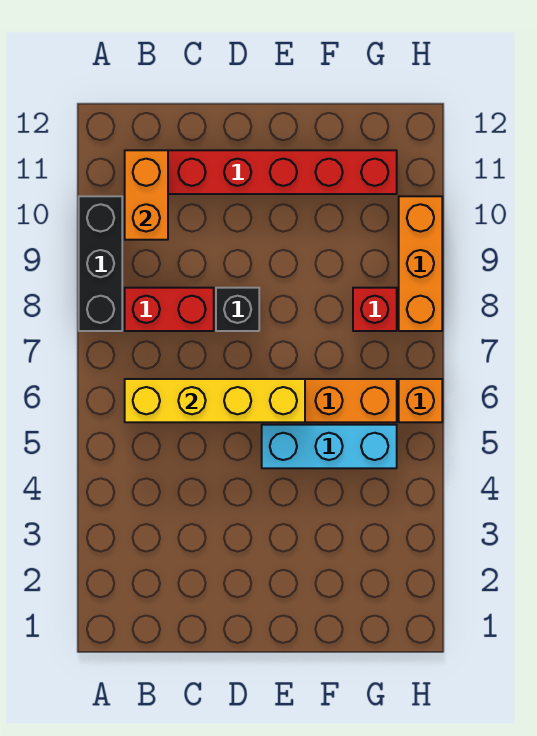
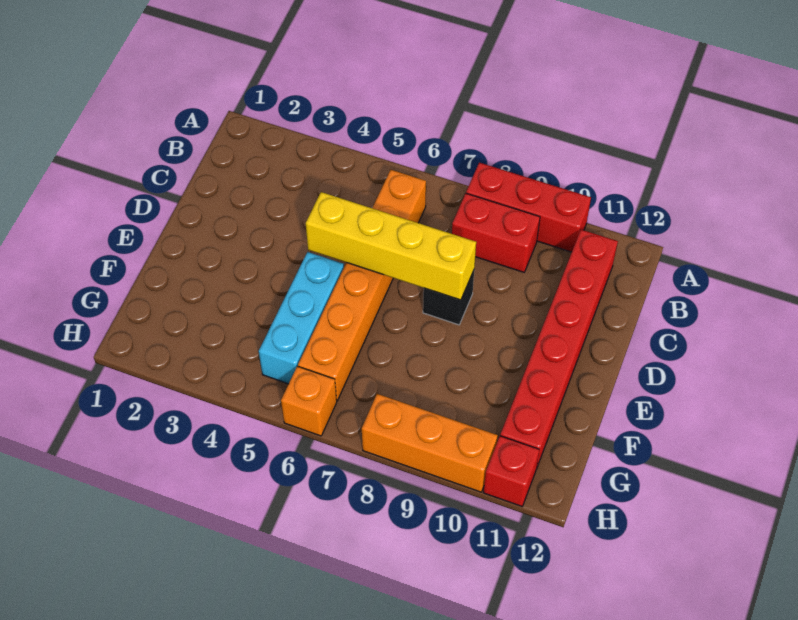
black brick A8:A10 level 1 -> red brick A8:A10 level 1
yellow brick B6:E6 level 2 -> yellow brick D5:D8 level 2
red brick B8:C8 level 1 -> red brick B8:B9 level 1
orange brick B10:B11 level 2 -> none
red brick G8 level 1 -> red brick H11 level 1

